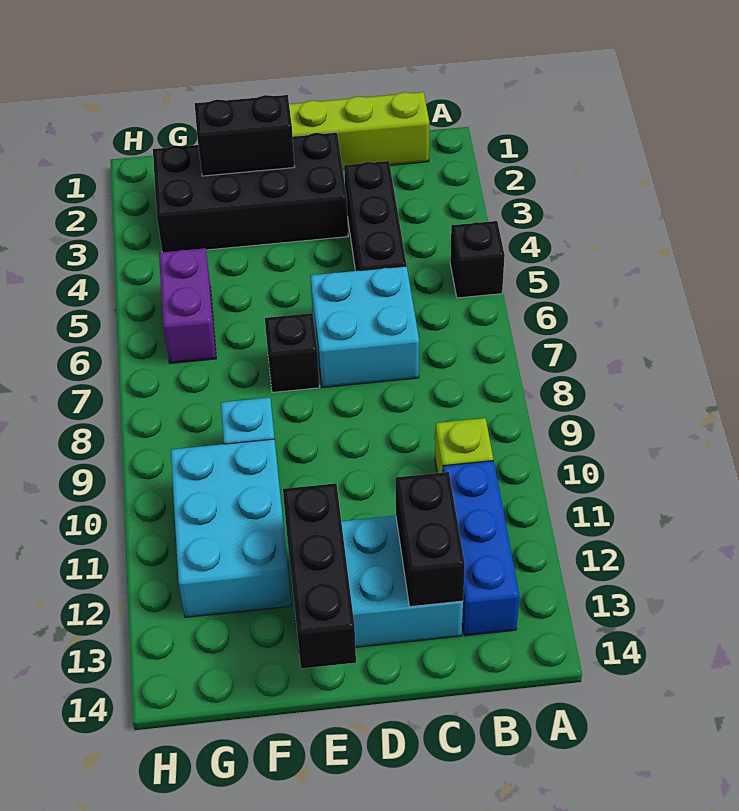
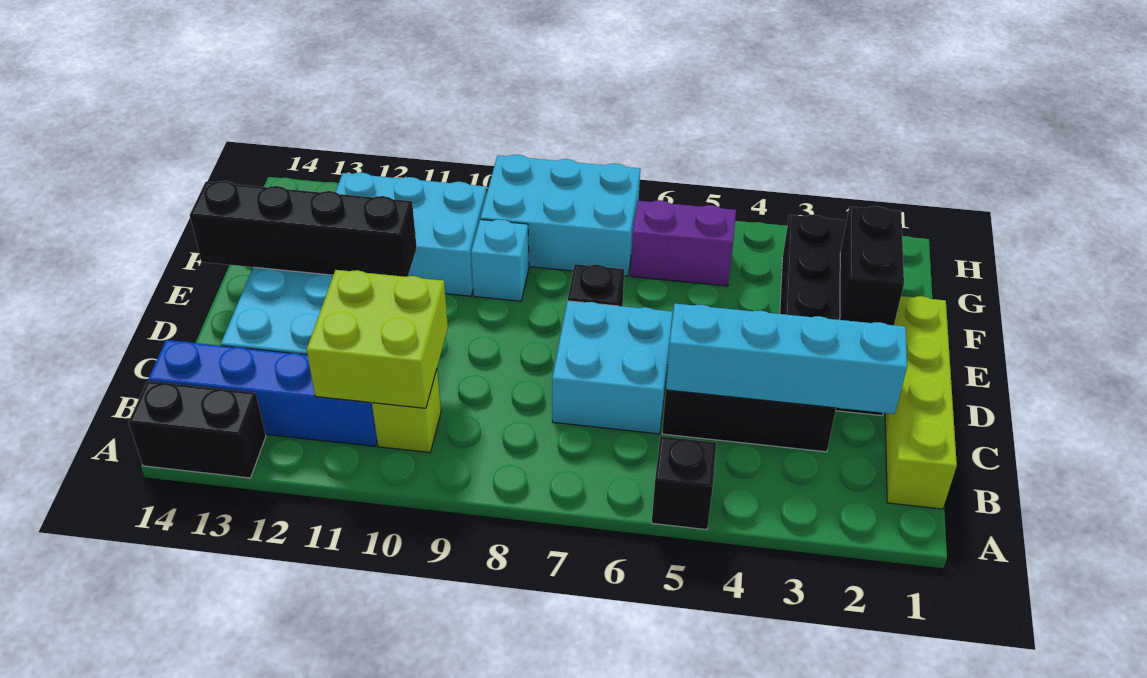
none -> lime brick B10:C11 level 2
blue brick B11:B13 level 1 -> blue brick B11:B14 level 1
none -> cyan brick C2:C5 level 2
black brick C12:C13 level 2 -> black brick A13:A14 level 1
black brick E12:E14 level 2 -> black brick E11:E14 level 2
none -> cyan brick G7:H9 level 1

